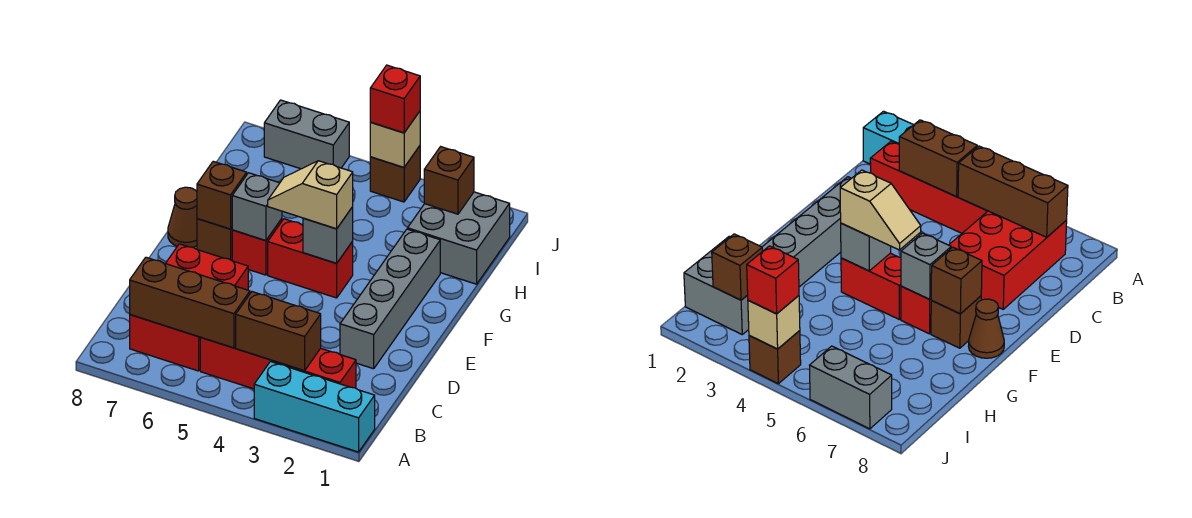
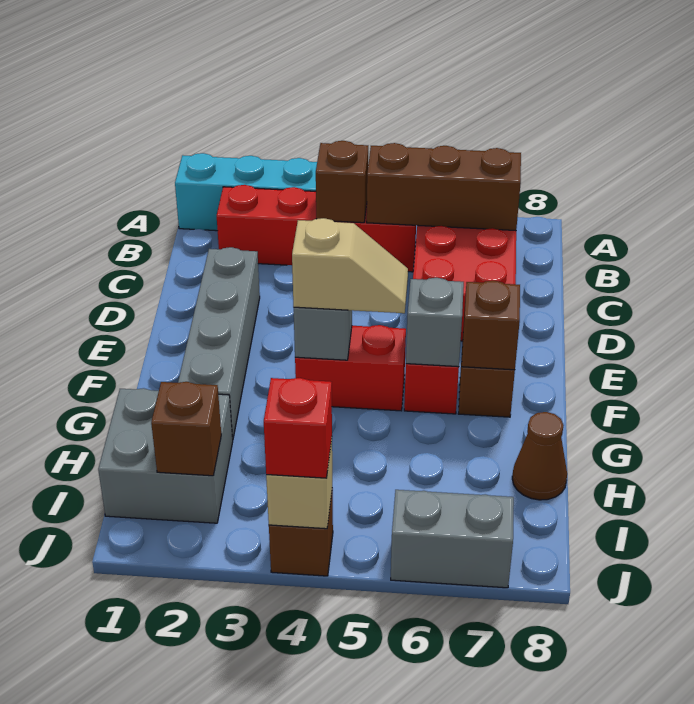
brown brick B3:B4 level 2 -> brown brick B4 level 2
brown cone F8 level 1 -> brown cone H8 level 1

